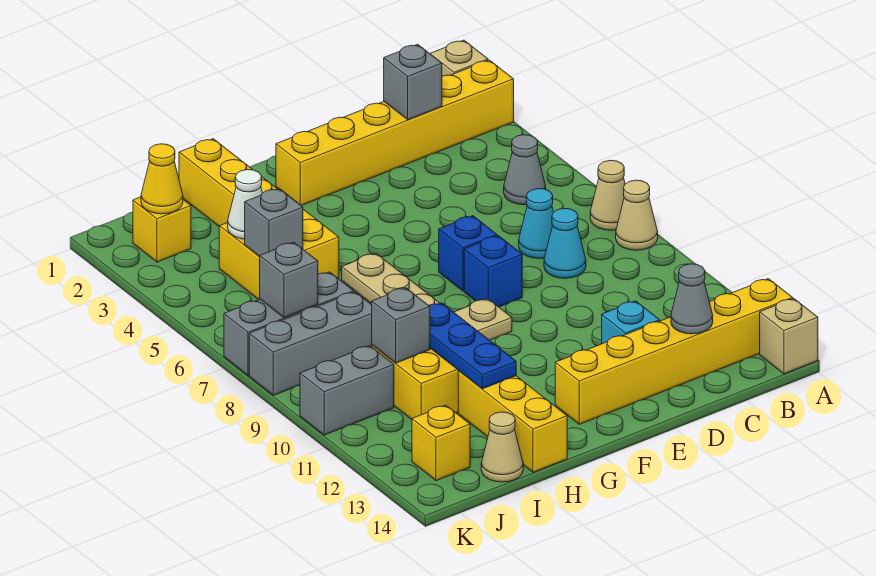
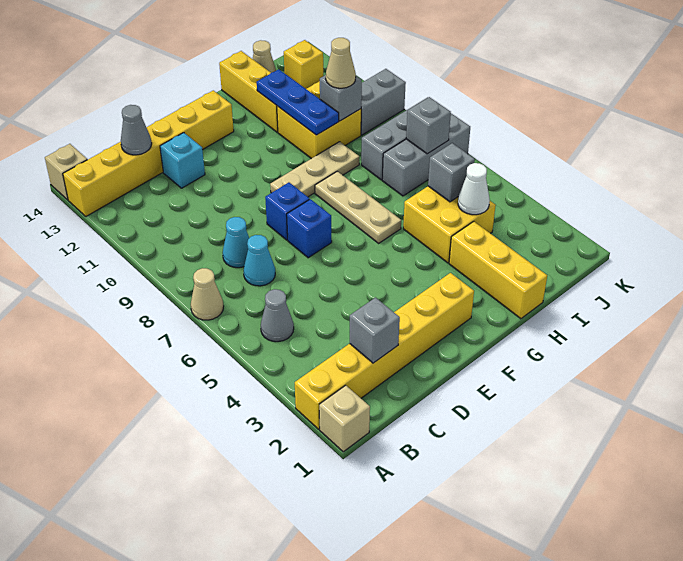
tan cone A8 level 1 -> tan cone I10 level 3
yellow brick J2 level 1 -> none
yellow cone J2 level 2 -> none

